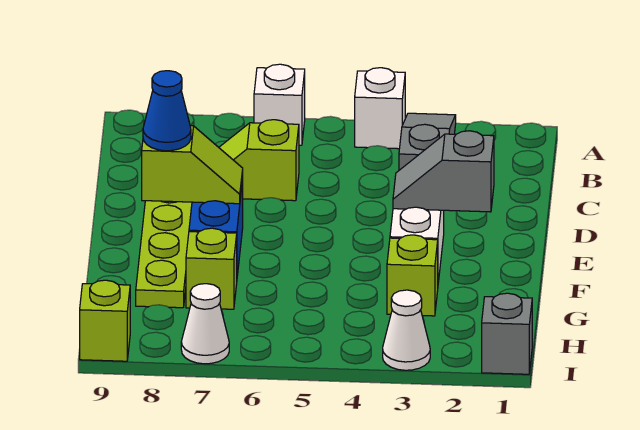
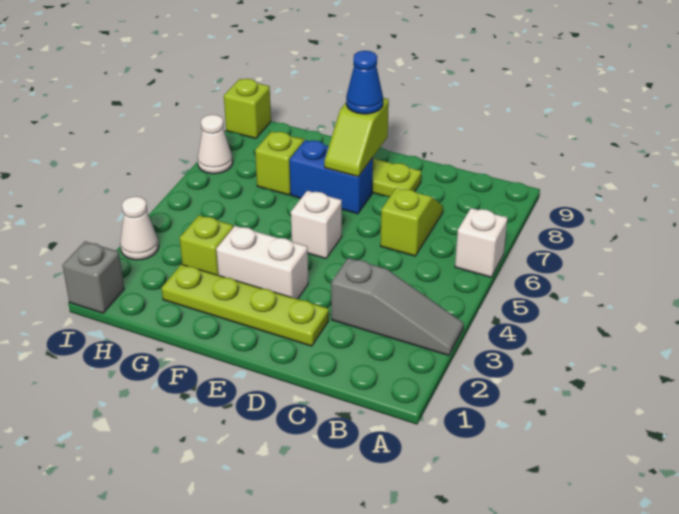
white brick A4 level 1 -> white brick E5 level 1
none -> lime plate D2:G2 level 1
grey slope E2:E3 level 2 top 2 -> none

